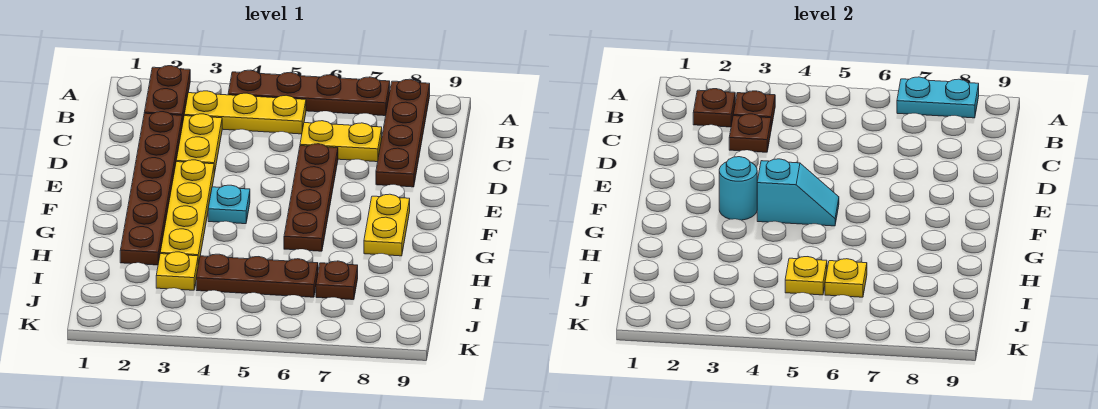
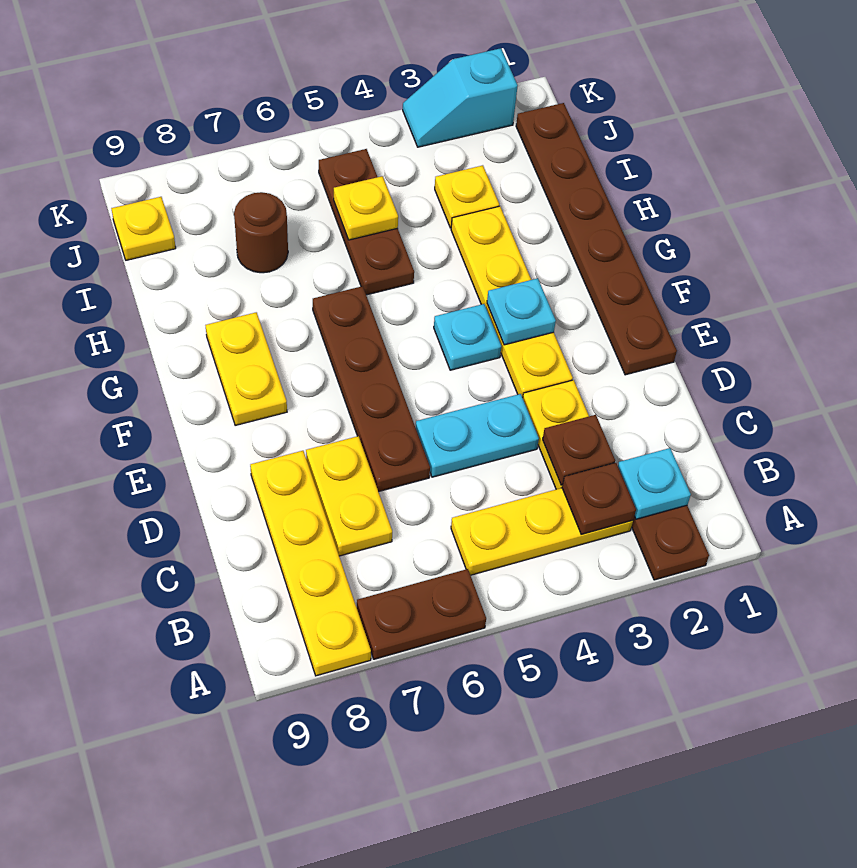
brown plate A4:A7 level 1 -> brown plate A6:A7 level 1
cyan plate A7:A8 level 2 -> cyan plate D4:D5 level 1
brown plate A8:D8 level 1 -> yellow plate A8:D8 level 1
brown plate B2 level 2 -> cyan plate B2 level 2
brown plate C2:H2 level 1 -> brown plate E1:J1 level 1
yellow plate C6:C7 level 1 -> yellow plate C7:D7 level 1
cyan round brick F3 level 2 -> cyan plate F3 level 2
cyan slope F4:F5 level 2 top 4 -> cyan slope K2:K3 level 1 top 2
brown plate I4:I6 level 1 -> brown plate H5:J5 level 1
yellow plate I6 level 2 -> yellow plate J9 level 1
brown plate I7 level 1 -> brown round brick I7 level 1

